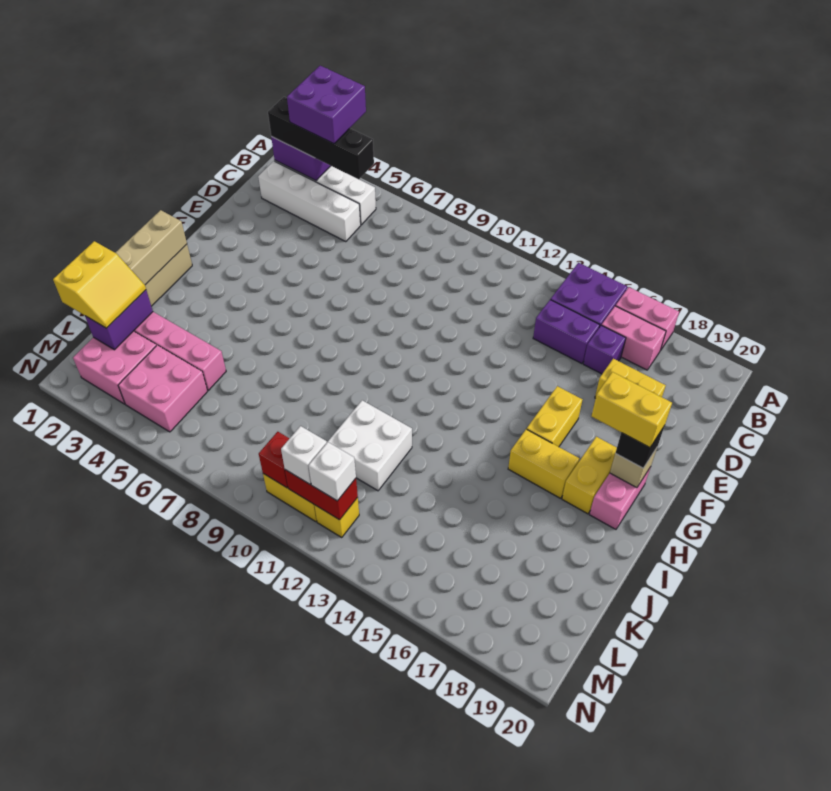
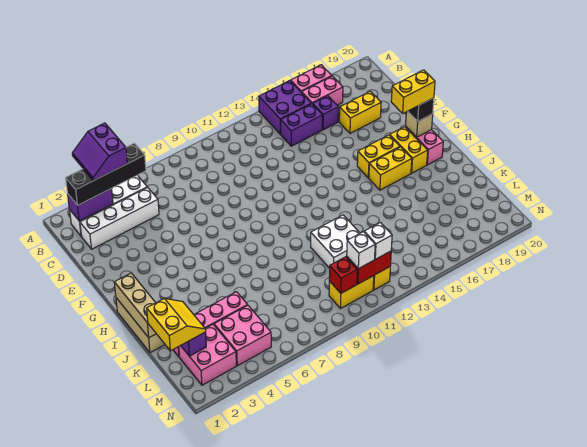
purple brick A3:B4 level 4 -> purple slope A3:B4 level 4 top 4
yellow brick F16:G16 level 1 -> yellow brick G16:G17 level 1

